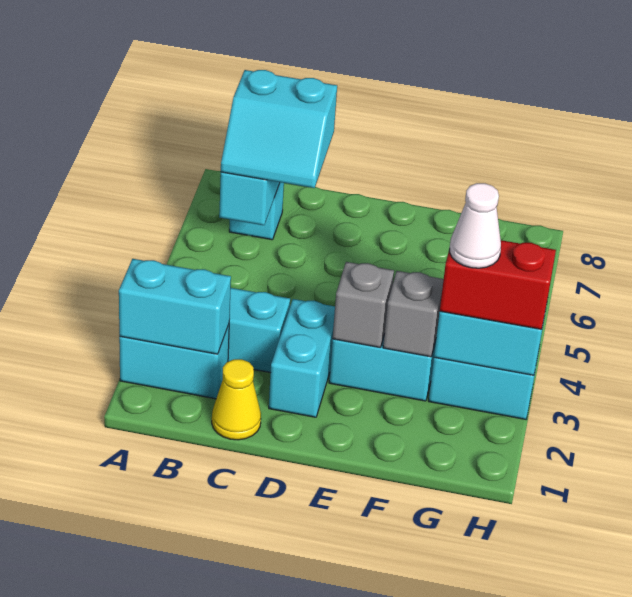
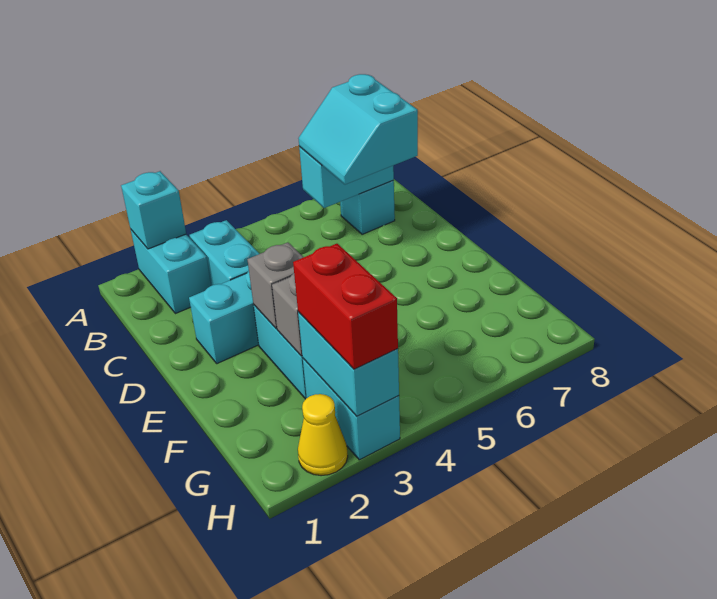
cyan brick A2:B2 level 2 -> cyan brick A2 level 2
yellow cone C1 level 1 -> yellow cone H2 level 1
white cone G3 level 4 -> none

